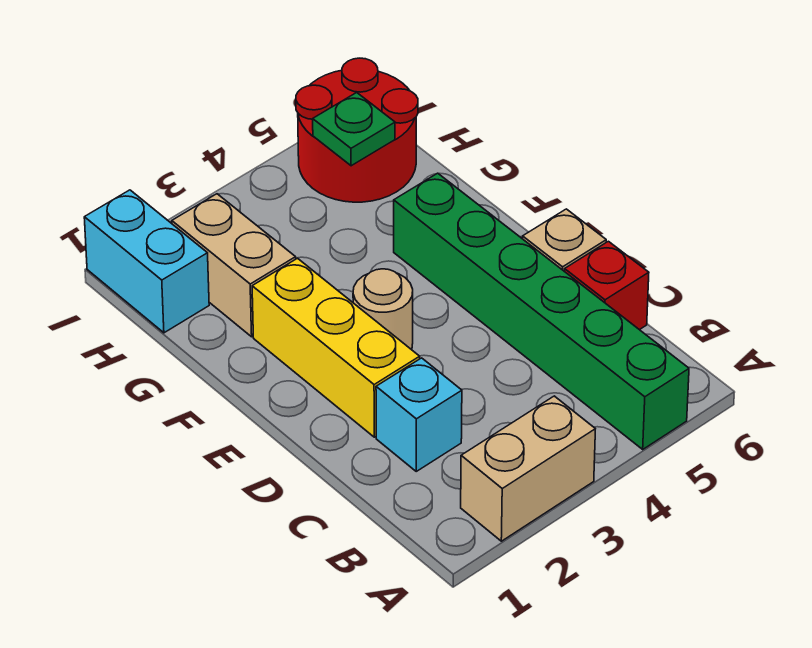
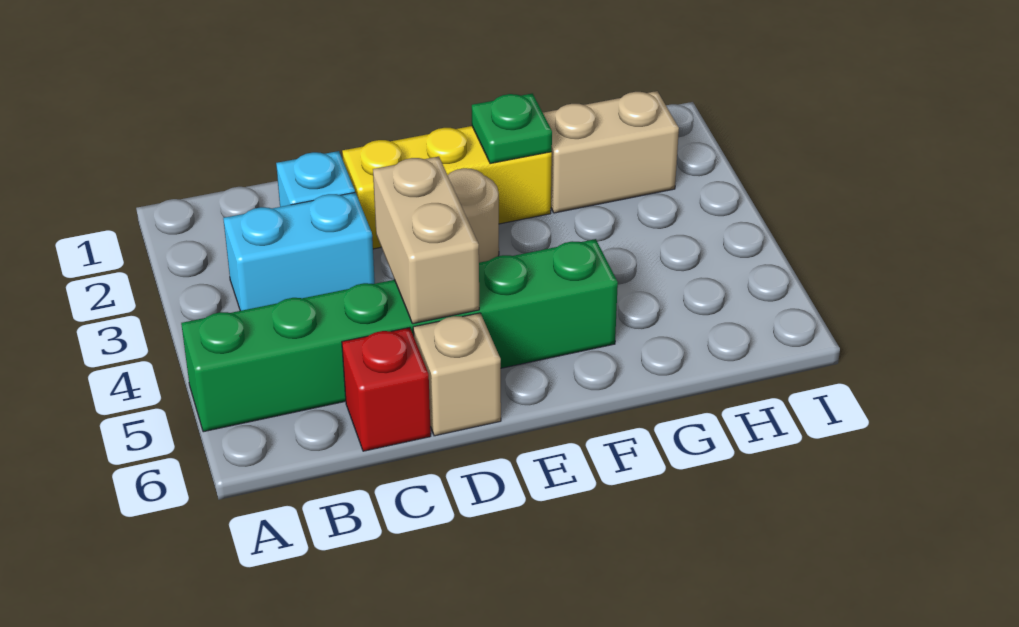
tan brick A2:A3 level 1 -> tan brick D4:D5 level 2
cyan brick H1:I1 level 1 -> cyan brick B3:C3 level 1
red round brick H5:I6 level 1 -> none
green plate H5 level 2 -> green plate F2 level 2

